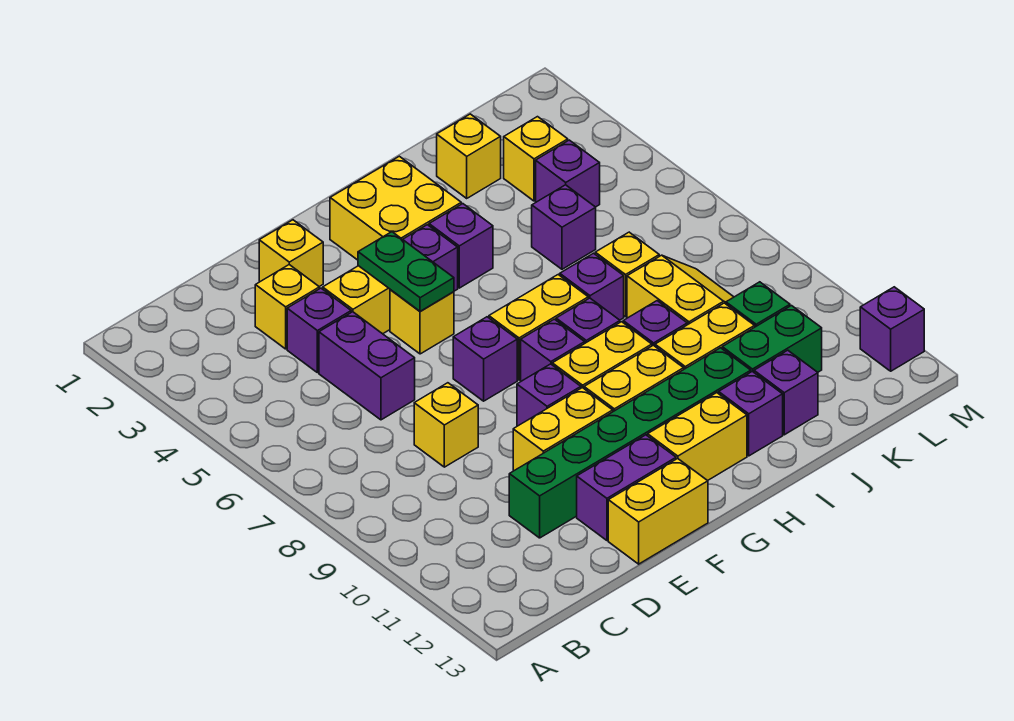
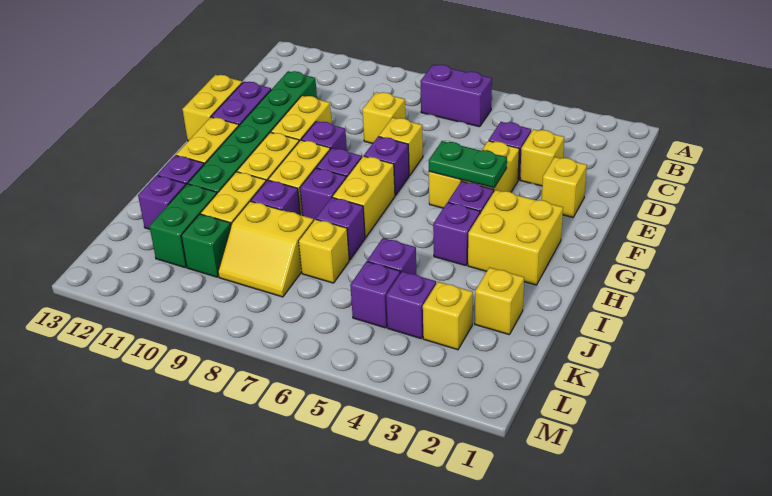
purple brick D5:D6 level 1 -> purple brick B6:B7 level 1
none -> yellow brick E7 level 1
purple brick M12 level 1 -> purple brick K5 level 1

